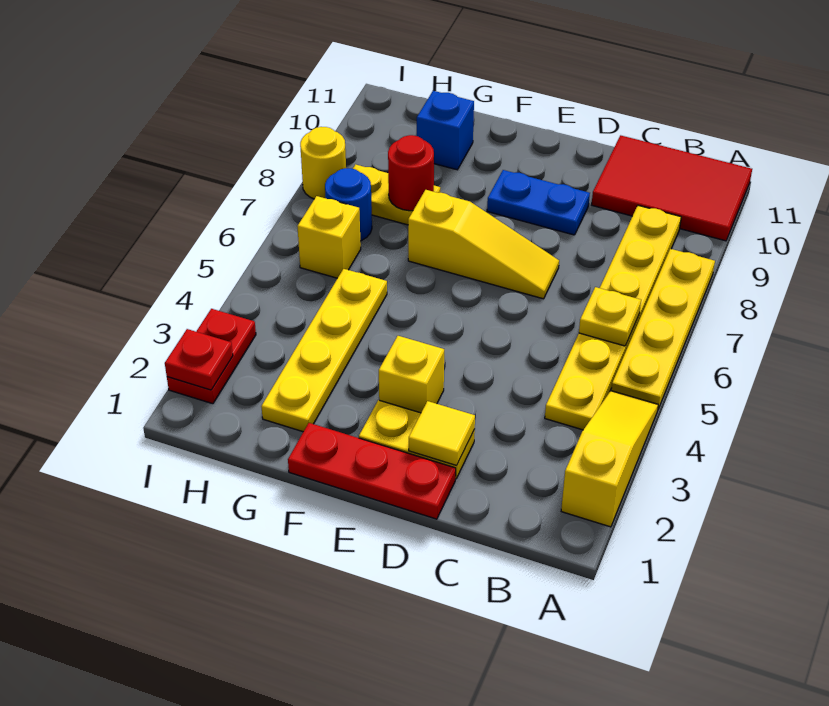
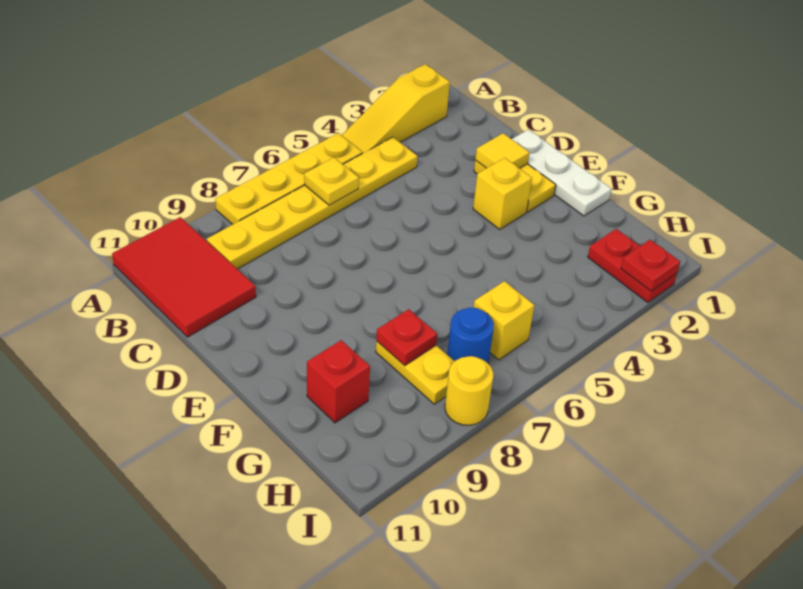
red plate D1:F1 level 1 -> white plate D1:F1 level 1
yellow slope D7:F7 level 1 top F -> none
blue plate D9:E9 level 1 -> none
yellow plate G2:G5 level 1 -> none
red round brick G8 level 2 -> red plate G8 level 2
blue brick G10 level 1 -> red brick G10 level 1
red plate I2:I3 level 1 -> red plate H2:I2 level 1

